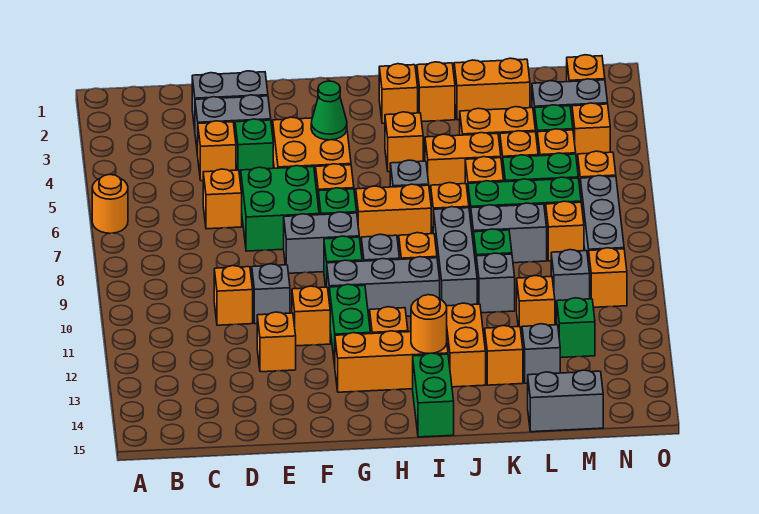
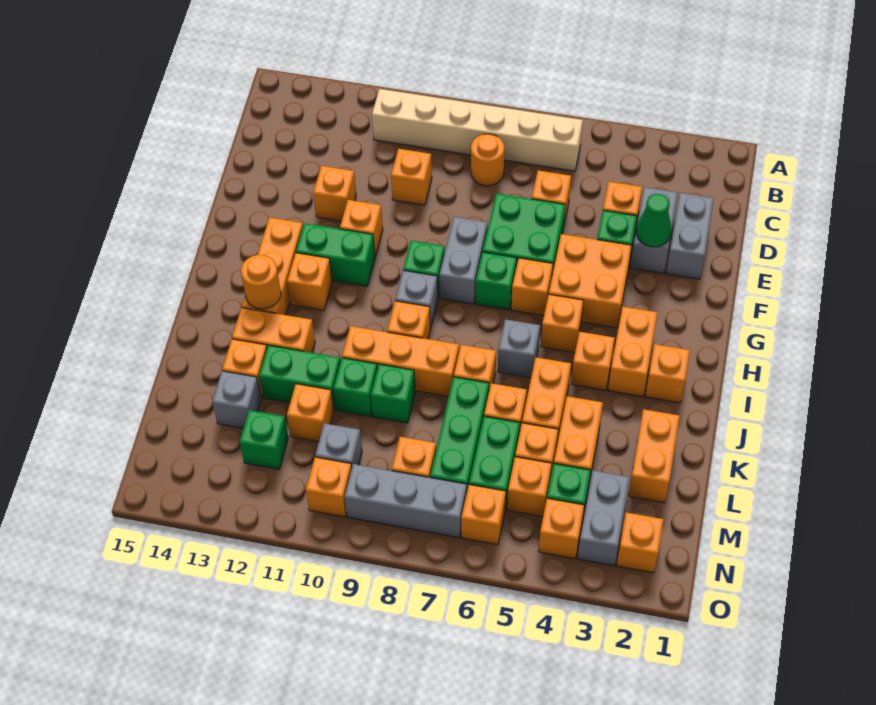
orange round brick A6 level 1 -> orange round brick C8 level 1
none -> tan brick B6:B11 level 1
grey brick E10 level 1 -> none
green cone G4 level 2 -> green cone E3 level 2
grey brick G10:I10 level 1 -> none
orange brick H7:I7 level 1 -> orange brick H3:I3 level 1
green brick I14:I15 level 1 -> green brick K11:K12 level 1
orange brick J2 level 1 -> orange brick H5 level 1
grey brick J8:J10 level 1 -> orange brick J8:J10 level 1
grey brick K8:L8 level 1 -> none
grey brick K10 level 1 -> green brick K10 level 1
grey brick L15:M15 level 1 -> none

